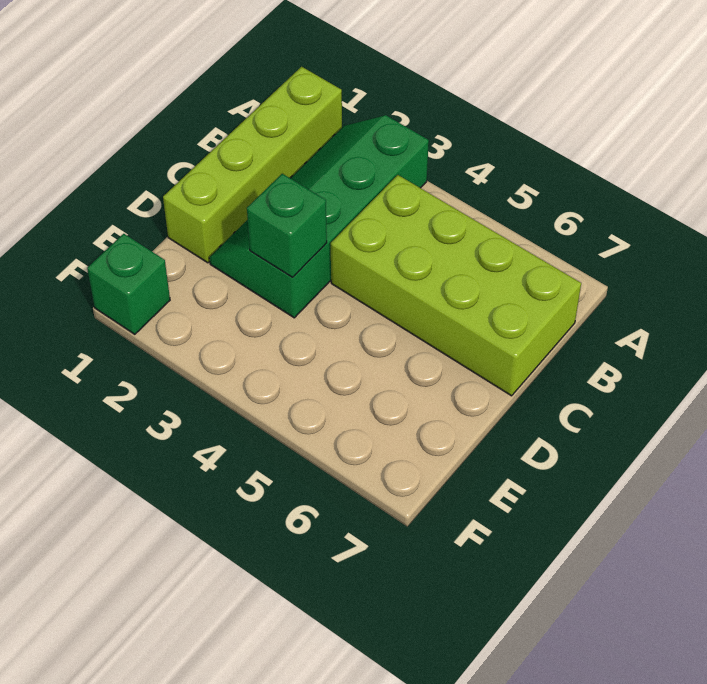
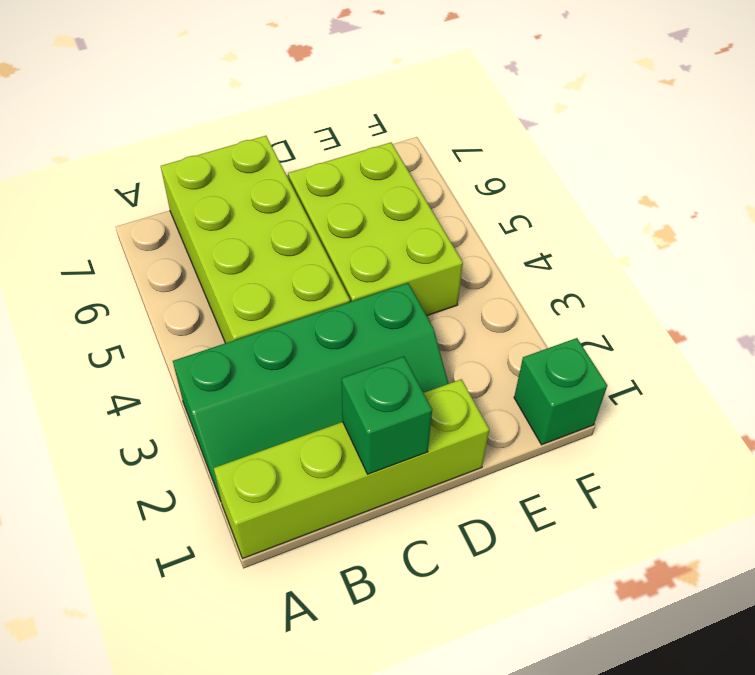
green brick D3 level 2 -> green brick C1 level 2
none -> lime brick D4:E6 level 1

